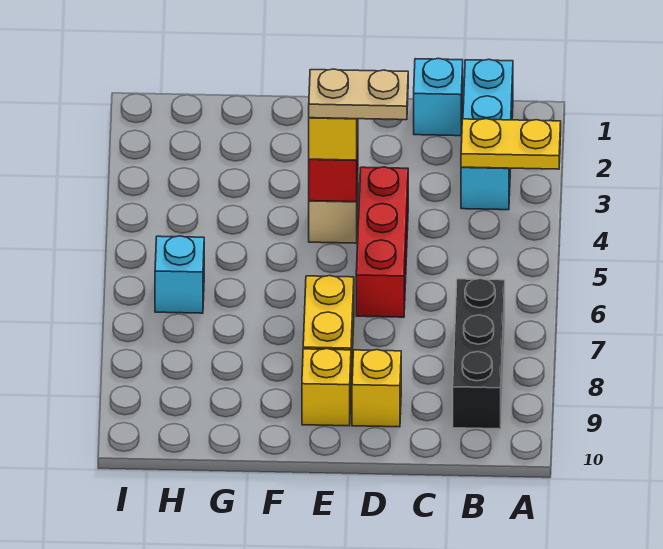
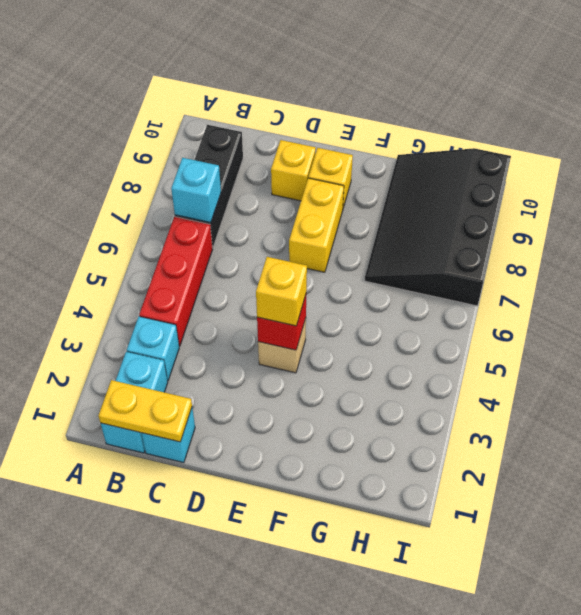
yellow plate A3:B3 level 2 -> yellow plate B1:C1 level 2
red brick D4:D6 level 1 -> red brick B4:B6 level 1
tan plate D4:E4 level 4 -> none
none -> black slope G7:I10 level 1 top I
cyan brick H6 level 1 -> cyan brick B7 level 2

